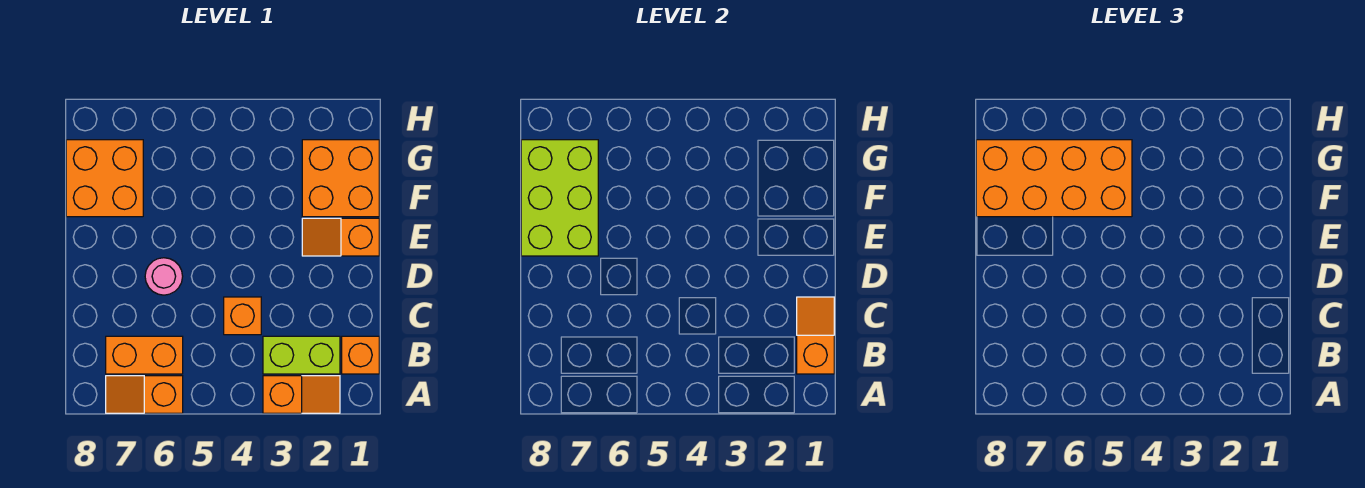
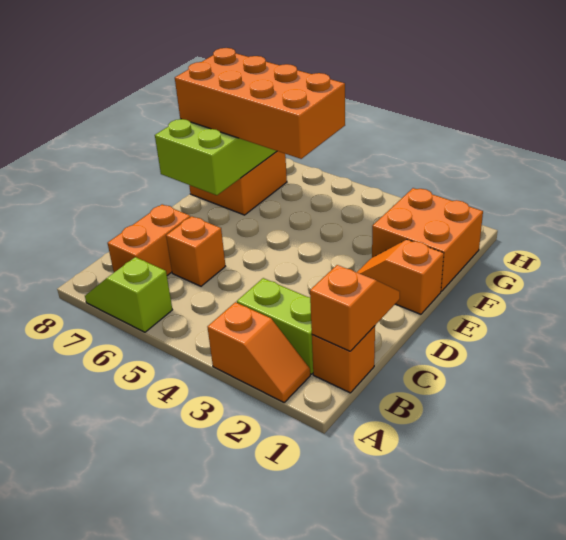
orange slope A6:A7 level 1 top 6 -> lime slope A6:A7 level 1 top 6
orange brick B6:B7 level 1 -> orange brick B7:C7 level 1
orange brick C4 level 1 -> orange brick C6 level 1
pink round brick D6 level 1 -> none

